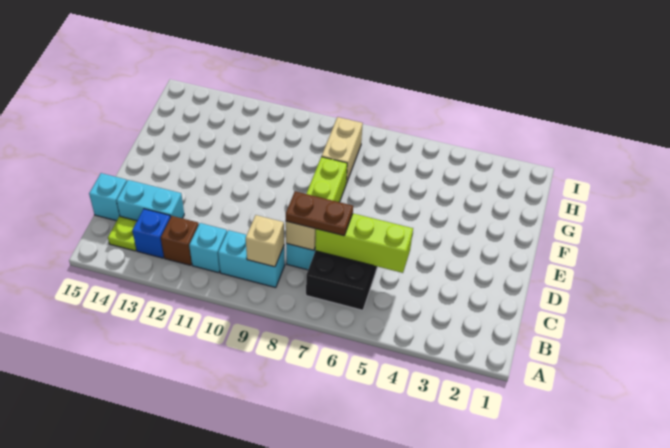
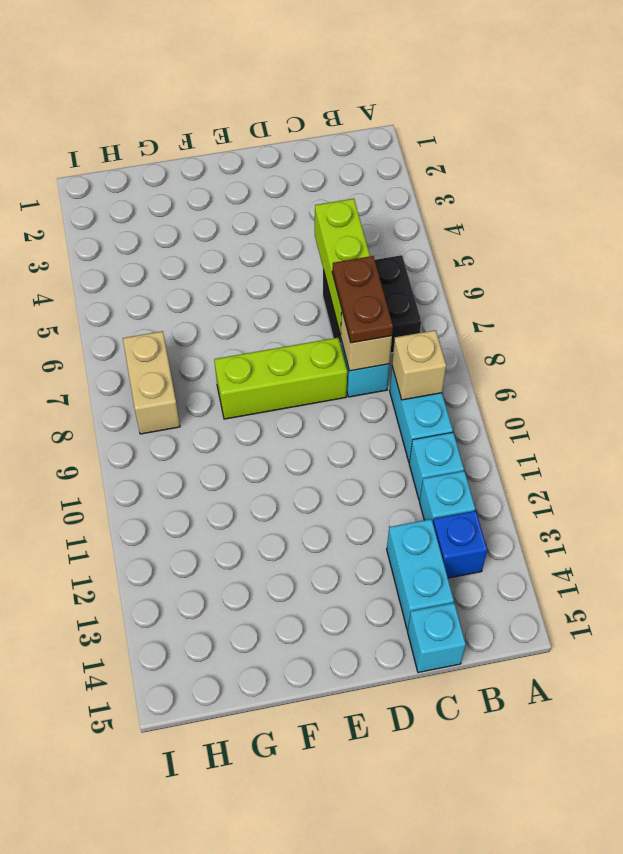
brown brick B12 level 1 -> cyan brick B12 level 1
lime plate B14 level 1 -> none
tan brick G8:H8 level 1 -> tan brick H7:H8 level 1

